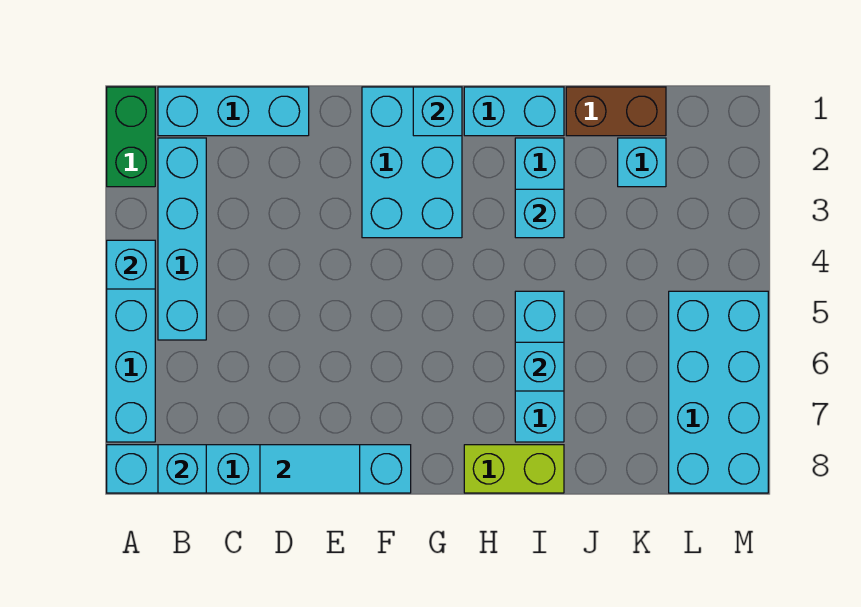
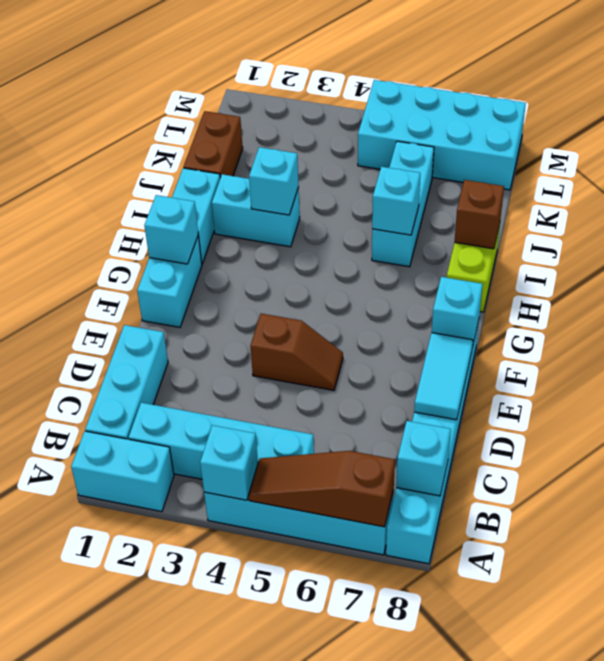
green brick A1:A2 level 1 -> cyan brick A1:A2 level 1
none -> brown slope A5:A7 level 2 top 7
none -> brown slope E4:E5 level 1 top 4
cyan brick F1:G3 level 1 -> cyan brick F1:G1 level 1
cyan brick I5:I7 level 1 -> cyan brick I6:K6 level 1
none -> brown brick I8 level 2
cyan brick K2 level 1 -> cyan brick F8 level 2

